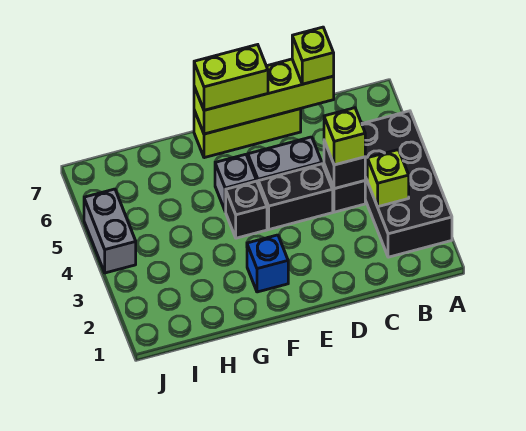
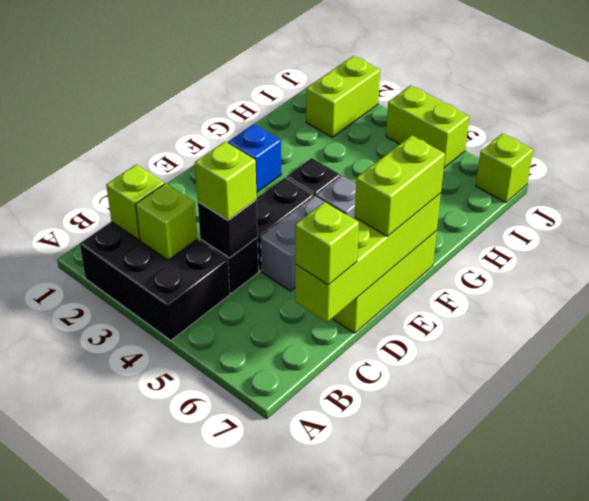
black brick A2:B5 level 1 -> black brick A2:B4 level 1
none -> lime brick B2 level 2
none -> lime brick I2:J2 level 1
grey brick J4:J5 level 1 -> lime brick J4:J5 level 1
none -> lime brick J7 level 1

